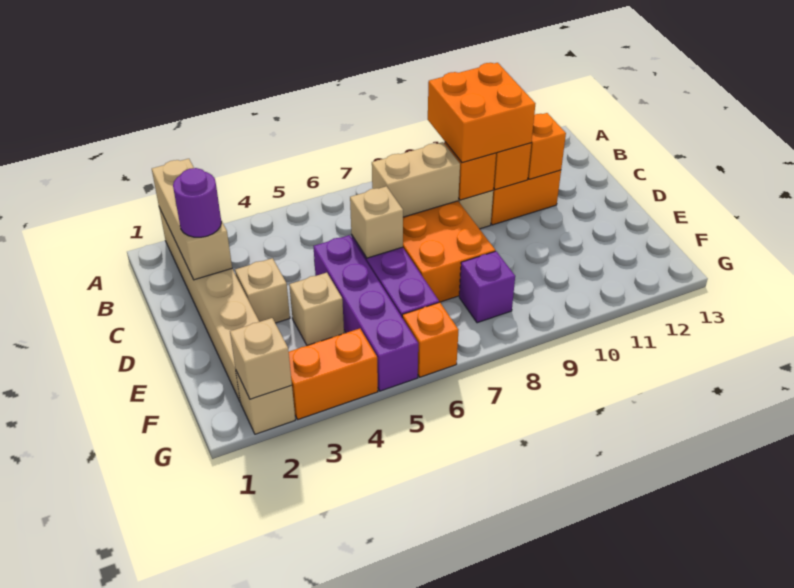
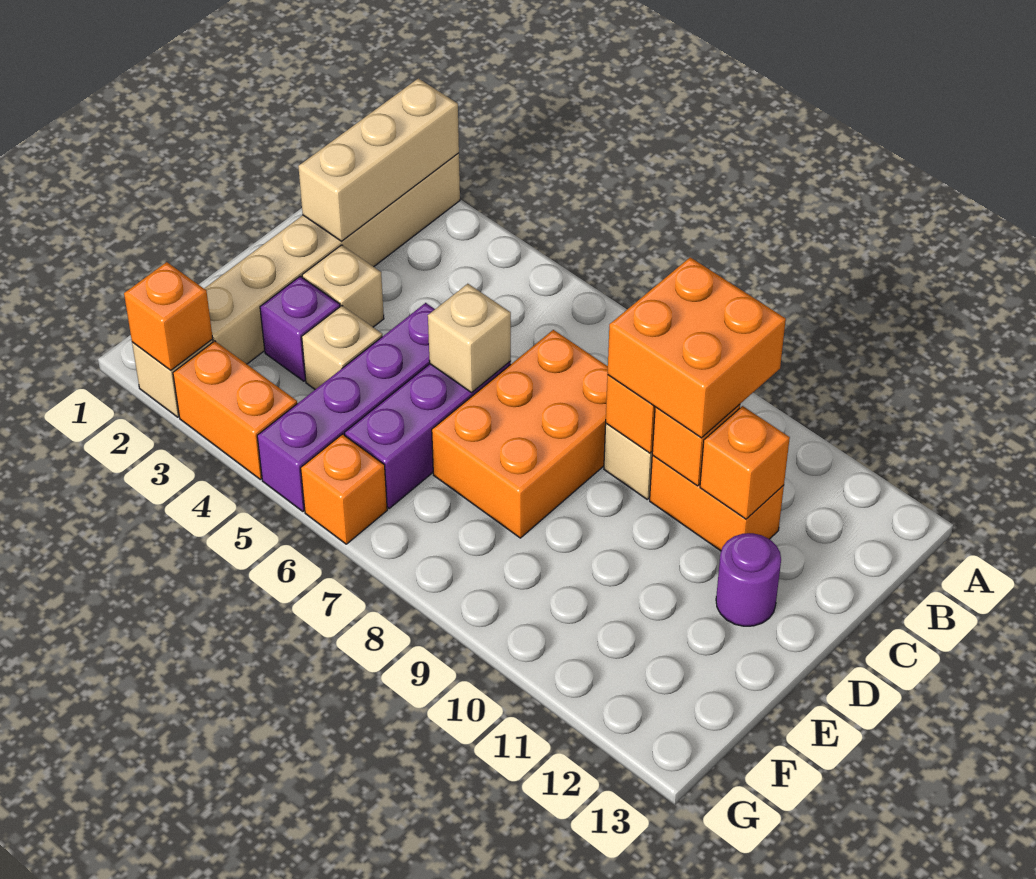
purple round brick C2 level 3 -> purple round brick D12 level 1
tan brick C7:C8 level 2 -> none
purple brick F8 level 1 -> purple brick E3 level 1
tan brick G2 level 2 -> orange brick G2 level 2

